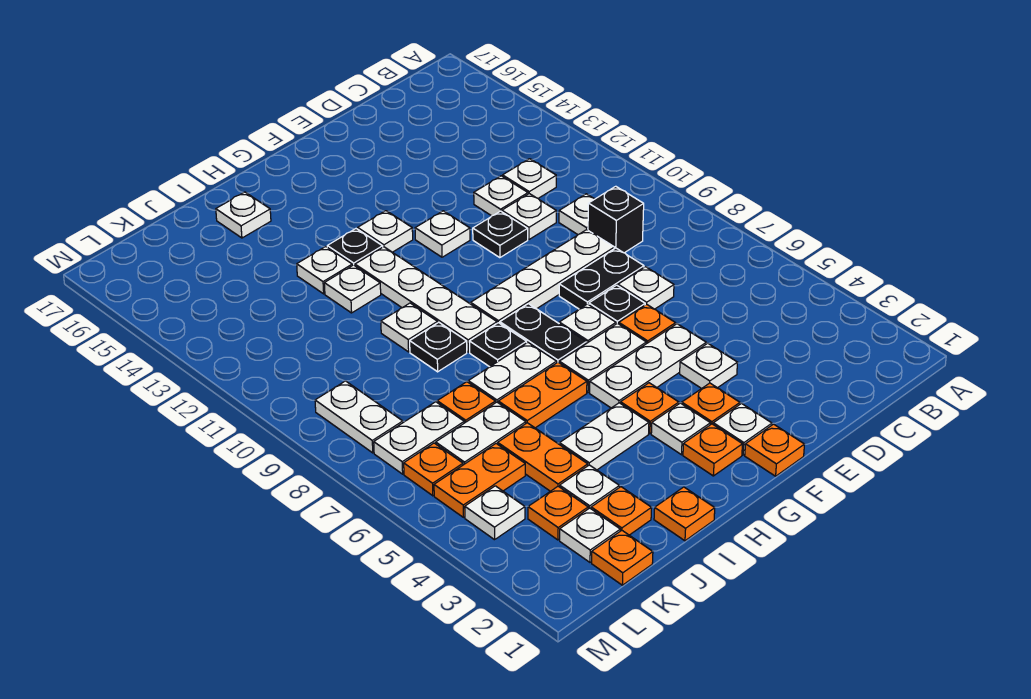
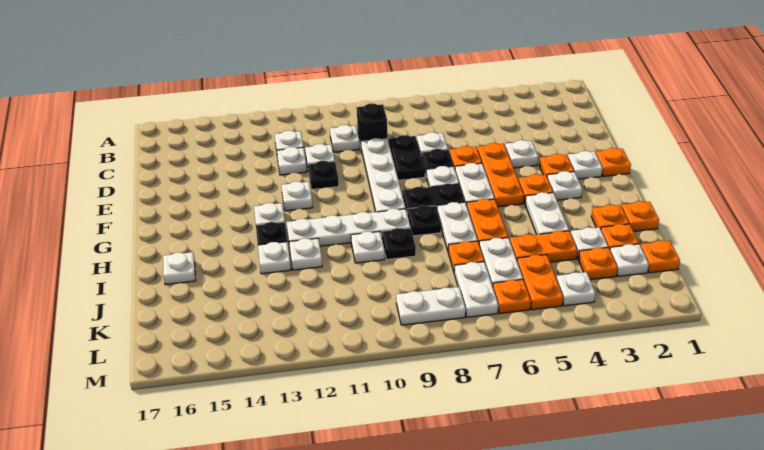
white plate E5:G5 level 1 -> orange plate E5:G5 level 1
orange plate G2 level 1 -> orange plate I2 level 1

